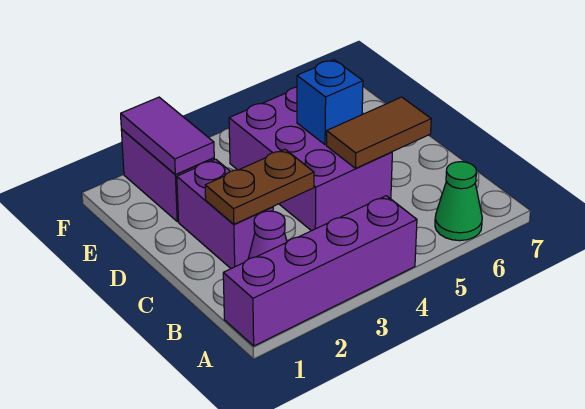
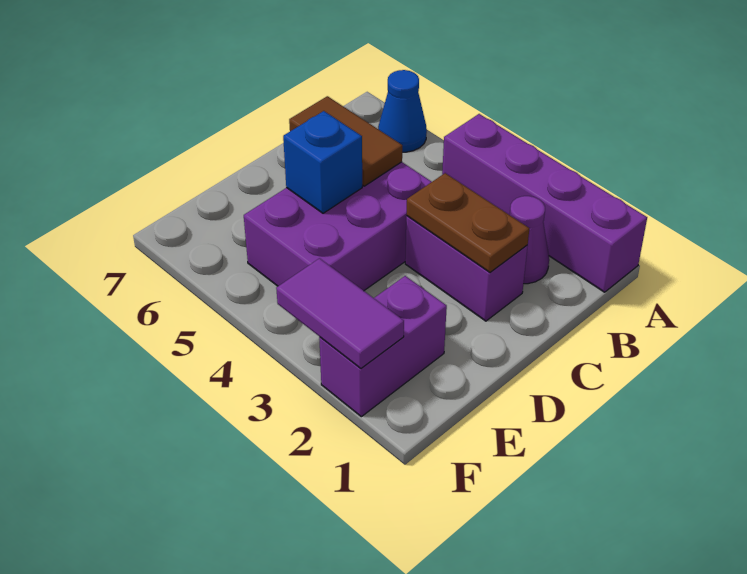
green cone A6 level 1 -> blue cone A6 level 1
purple brick C2:D2 level 1 -> purple brick C2:C3 level 1
purple tile E2:F2 level 2 -> purple tile F2:F3 level 2

